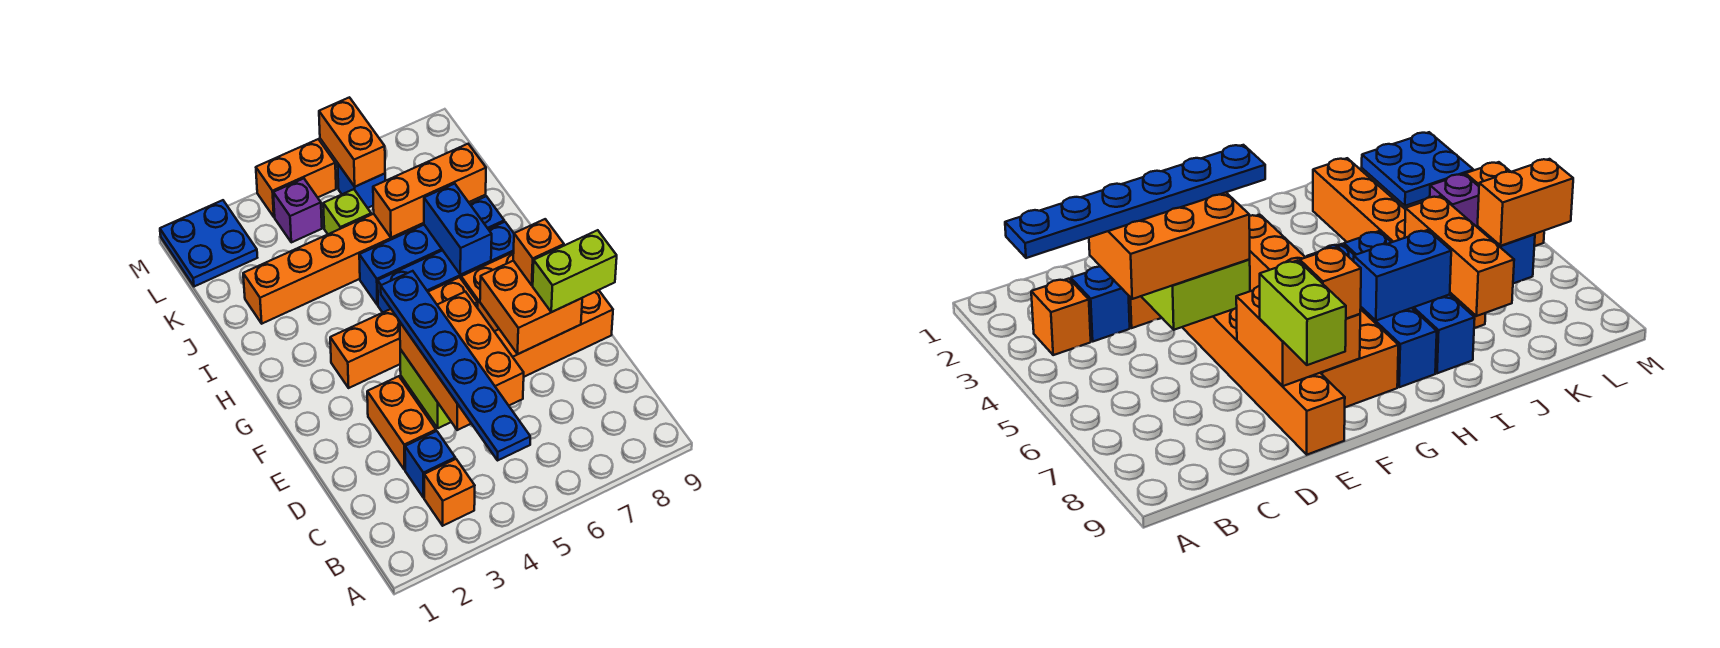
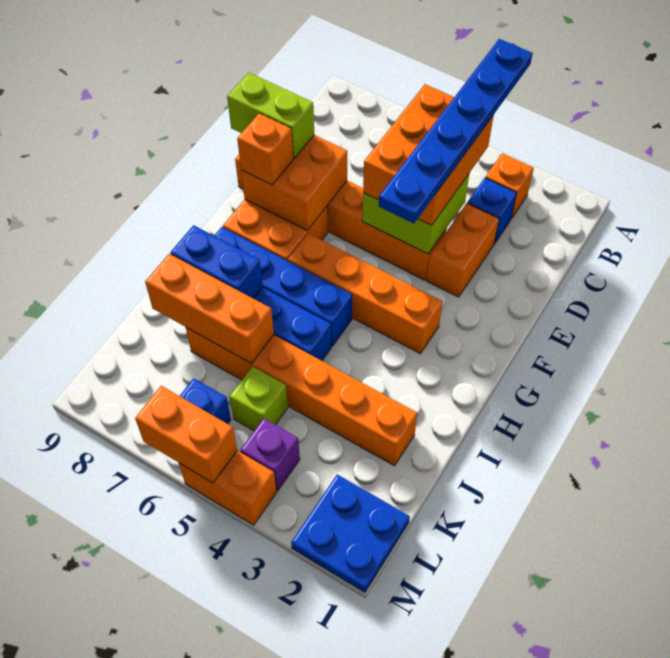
blue brick H7:I7 level 2 -> blue brick I7:I8 level 2
orange brick L6:M6 level 2 -> orange brick M5:M6 level 2

